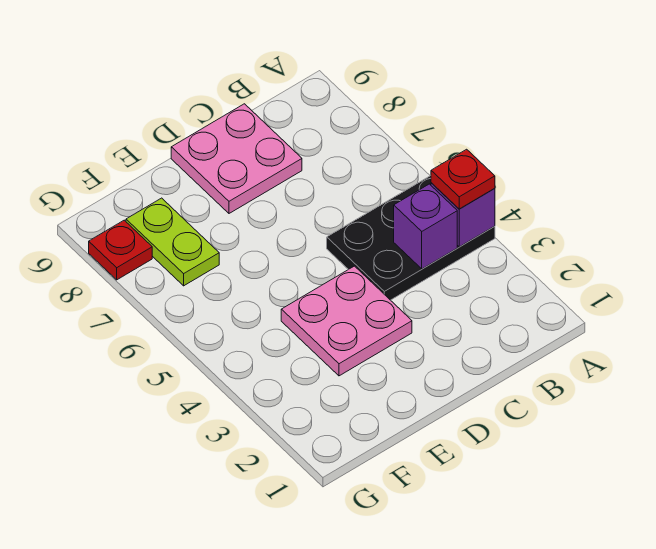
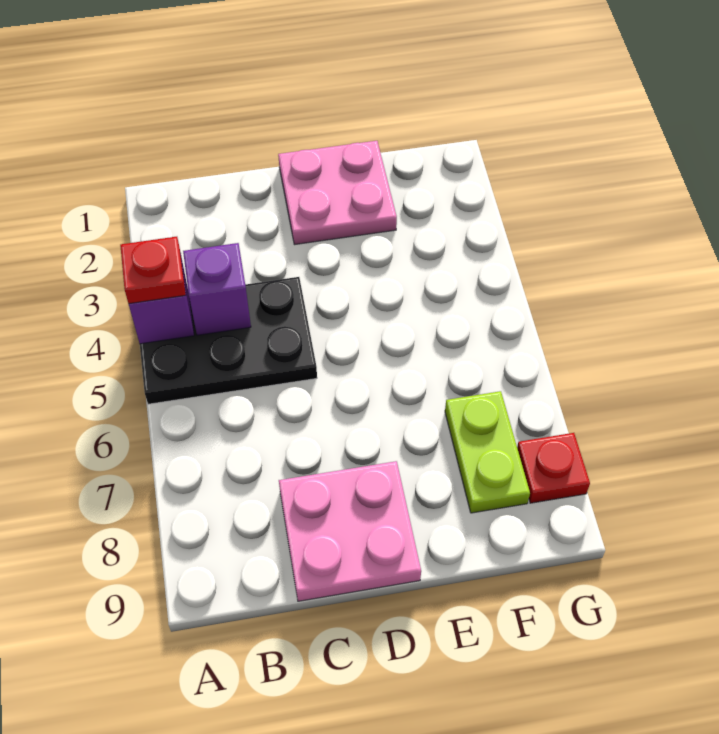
pink plate D3:E4 level 1 -> pink plate D1:E2 level 1

